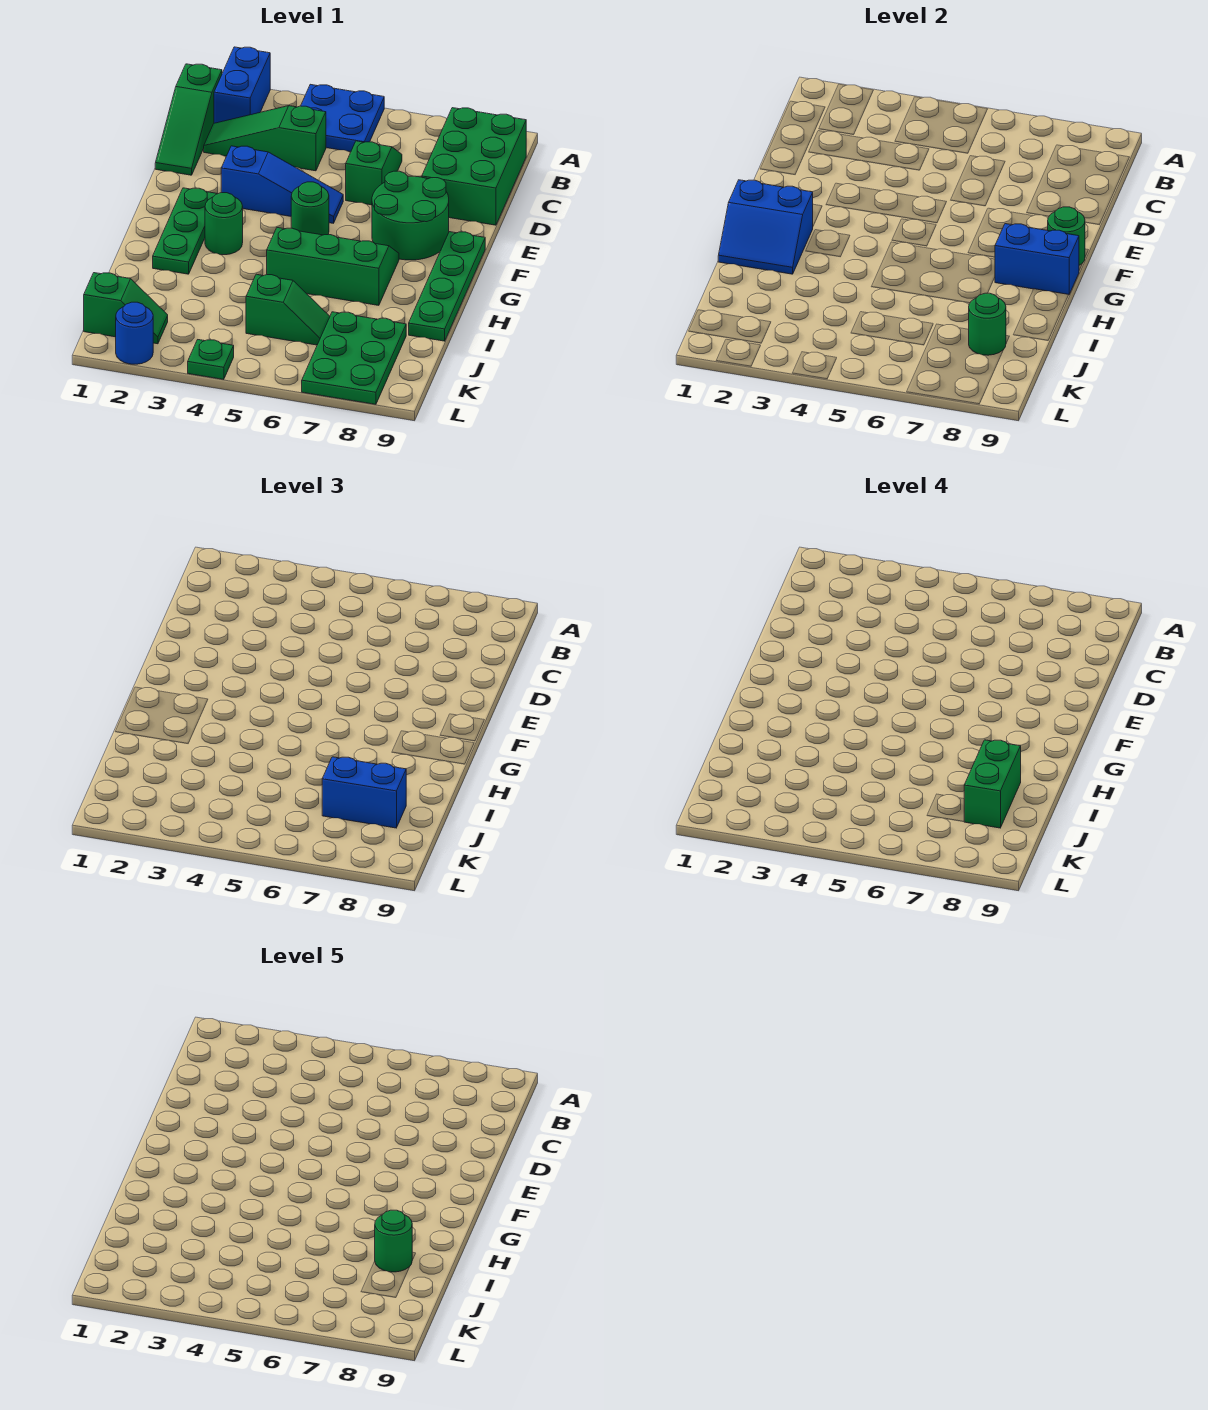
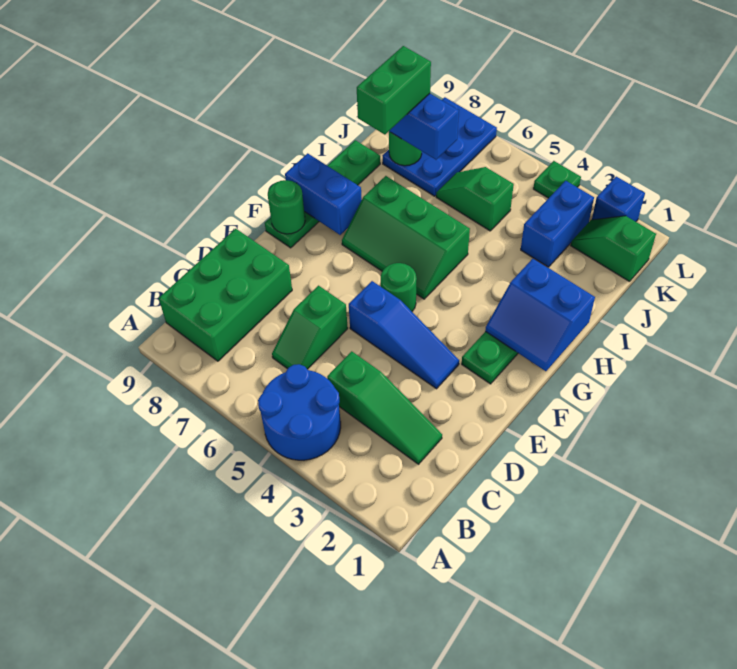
blue brick A2:B2 level 1 -> blue brick J3:K3 level 1
blue plate A4:B5 level 1 -> blue round brick A4:B5 level 1
green slope B1:D1 level 1 top B -> none
blue slope E3:E5 level 1 top 3 -> blue slope E3:E5 level 1 top 5
green round brick E7:F8 level 1 -> none
blue slope G1:H2 level 2 top G -> blue slope G1:H2 level 2 top H
green round brick G3 level 1 -> none
green round brick I8 level 5 -> none
green plate J7:L8 level 1 -> blue plate J7:L8 level 1
blue round brick L2 level 1 -> blue brick L2 level 1

